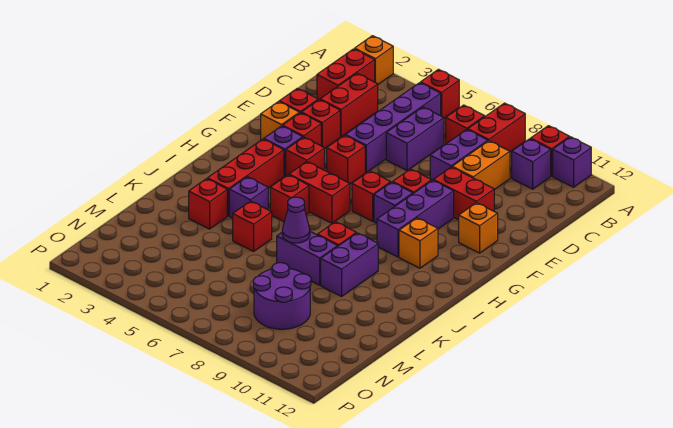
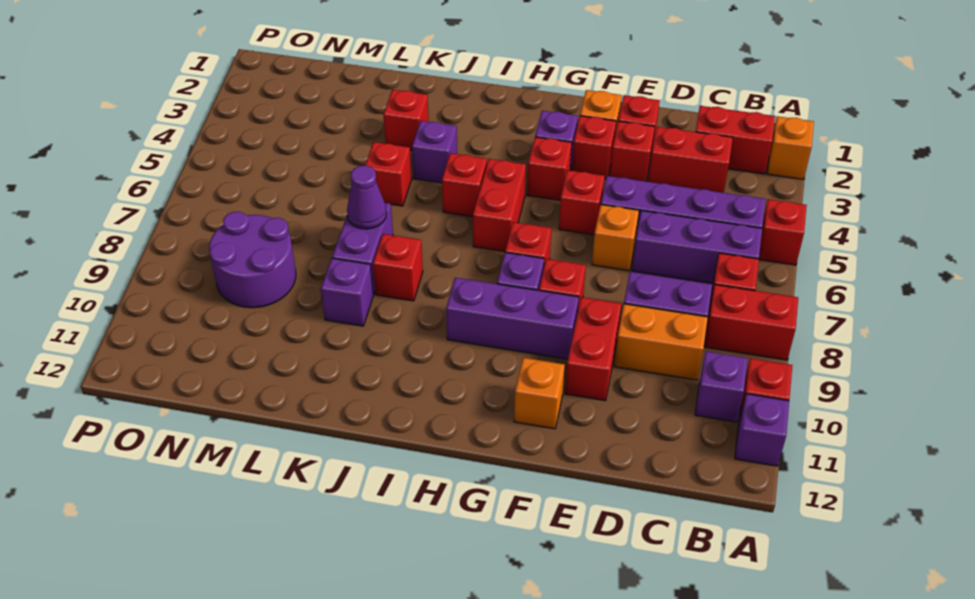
purple brick C6:D6 level 1 -> purple brick B6:D6 level 1
red brick H3:J3 level 1 -> none
orange brick H10 level 1 -> orange brick E6 level 1
purple brick J9:K9 level 1 -> purple brick K9 level 1

